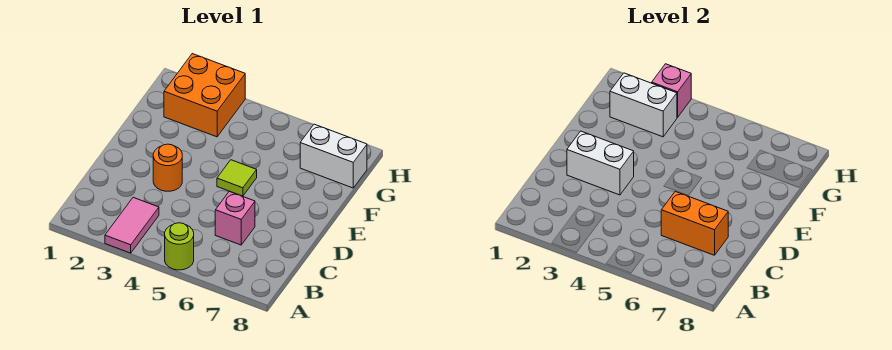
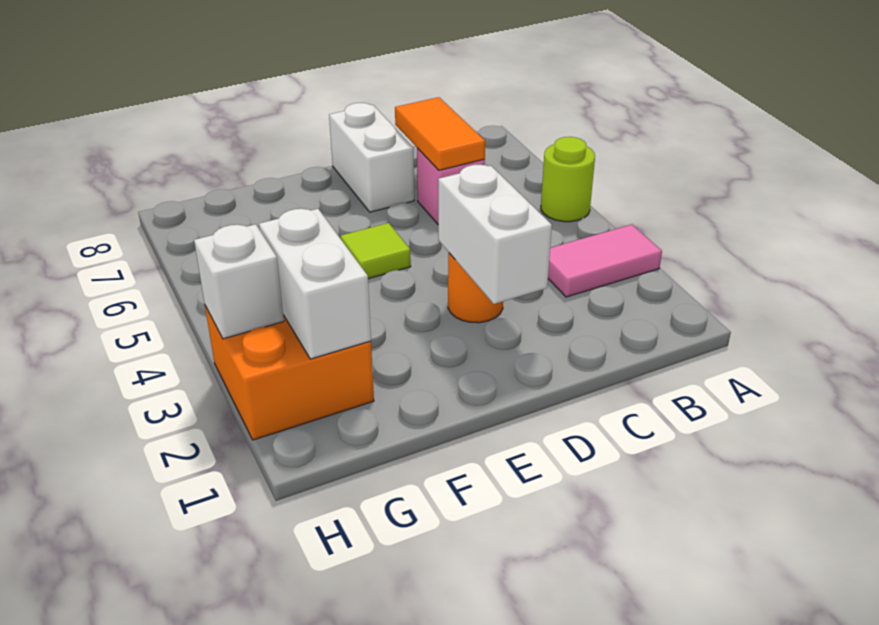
orange brick C6:C7 level 2 -> orange tile C6:C7 level 2
white brick G7:G8 level 1 -> white brick D7:D8 level 1
pink brick H3 level 2 -> white brick H3 level 2

